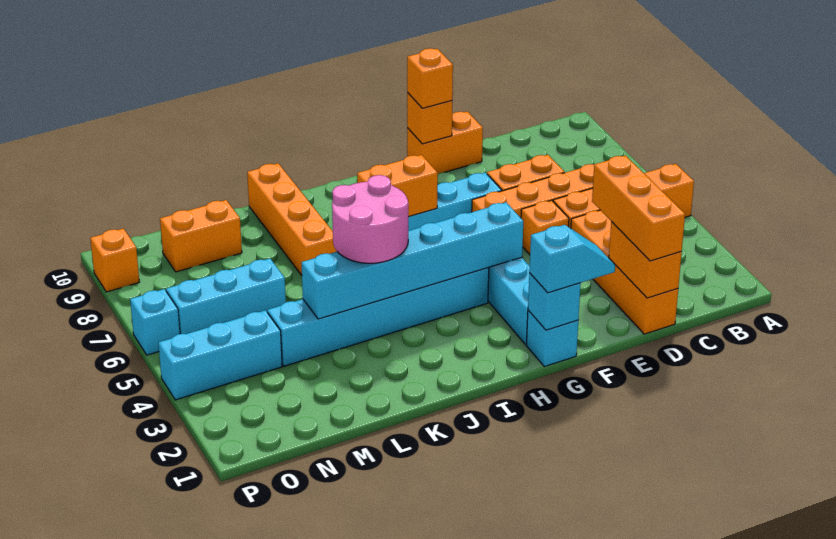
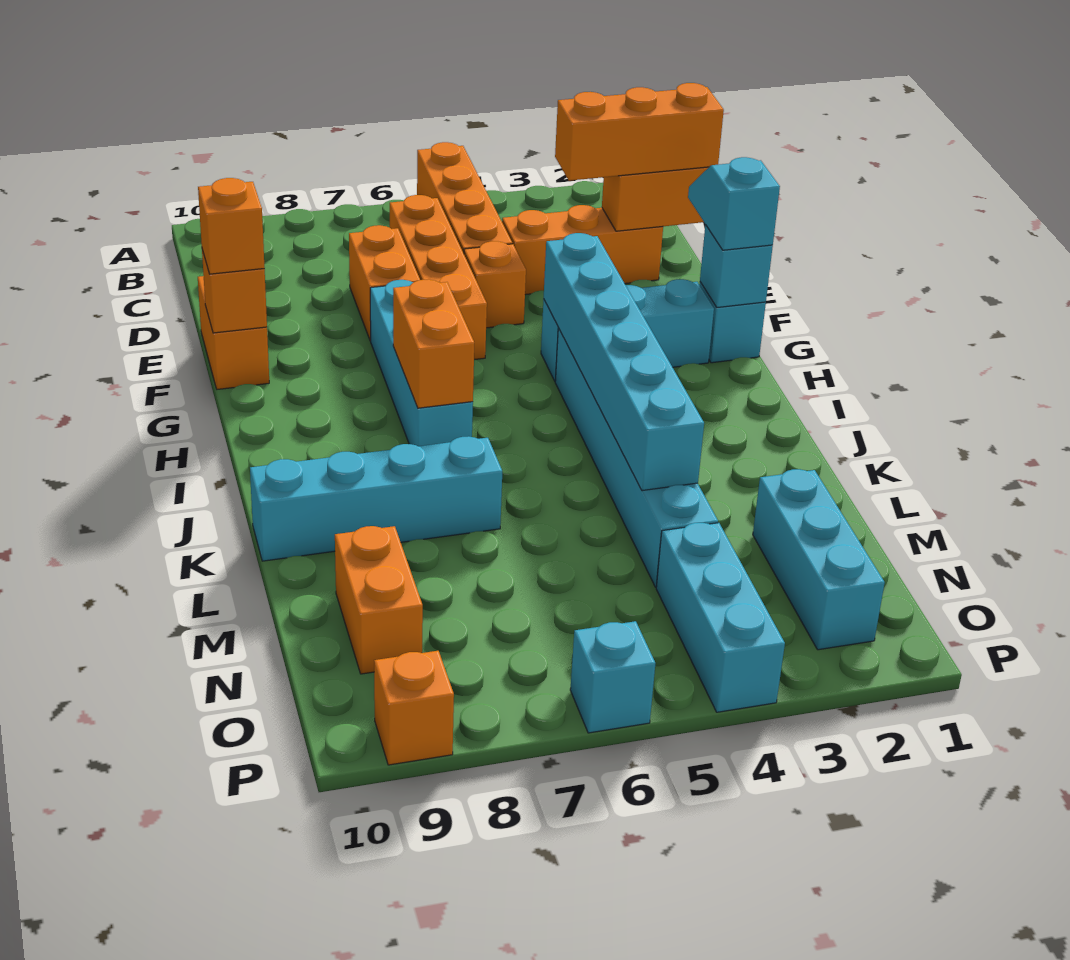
orange brick D1:D4 level 1 -> orange brick D2:D4 level 1
pink round brick J4:K5 level 3 -> none
orange brick K7:K10 level 1 -> cyan brick K7:K10 level 1
cyan brick M6:O6 level 1 -> cyan brick M2:O2 level 1

